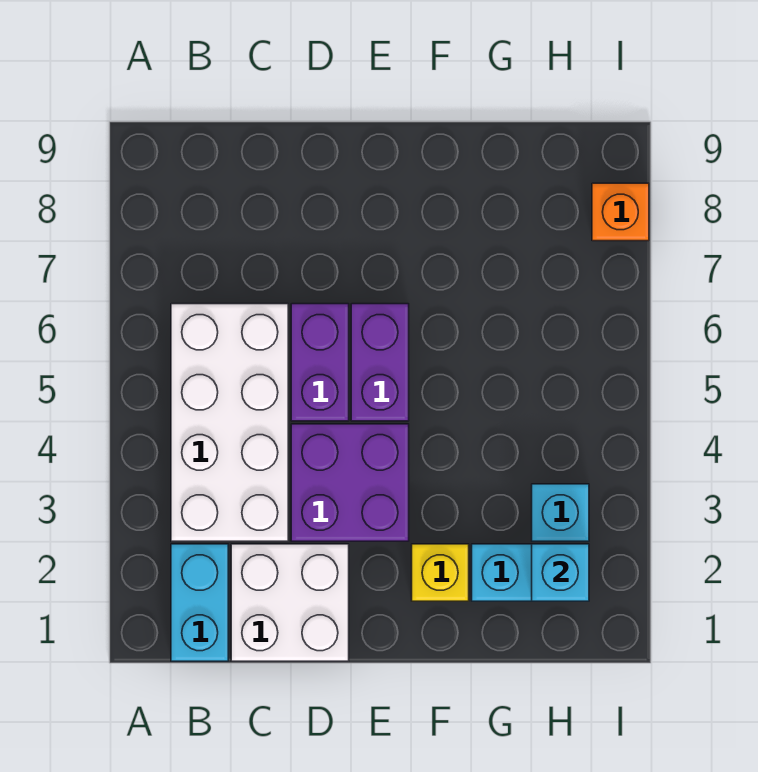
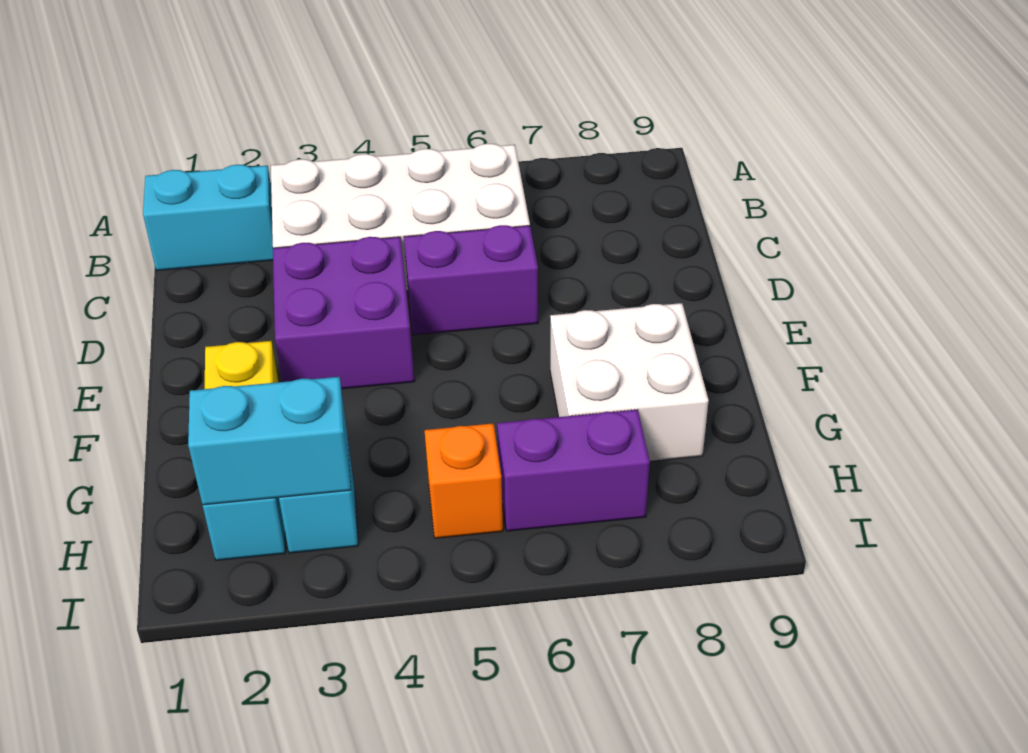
white brick C1:D2 level 1 -> white brick F7:G8 level 1
purple brick E5:E6 level 1 -> purple brick H6:H7 level 1
cyan brick H2 level 2 -> cyan brick H2:H3 level 2
orange brick I8 level 1 -> orange brick H5 level 1

